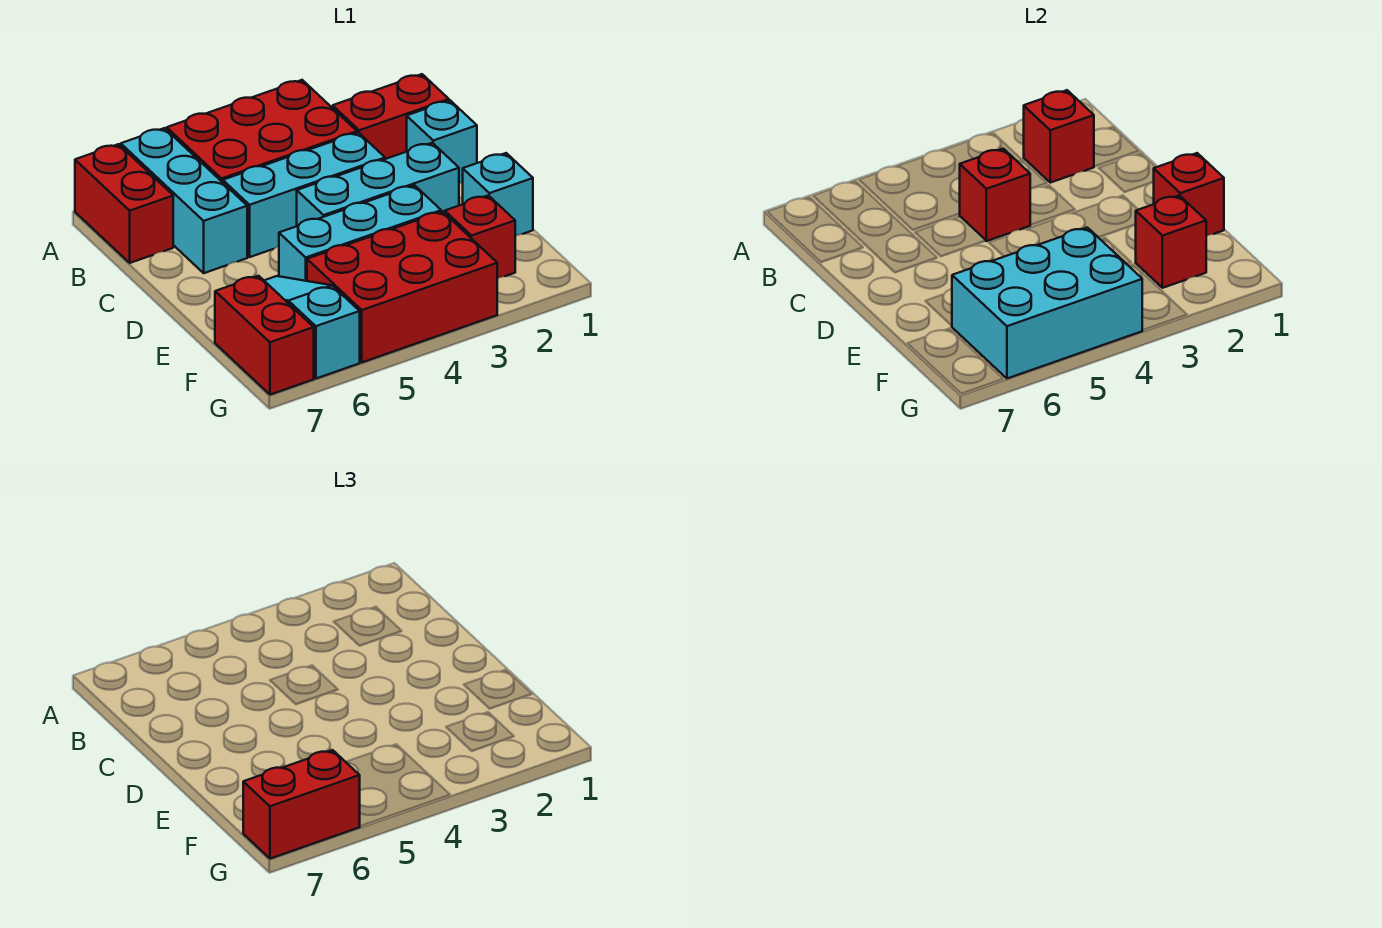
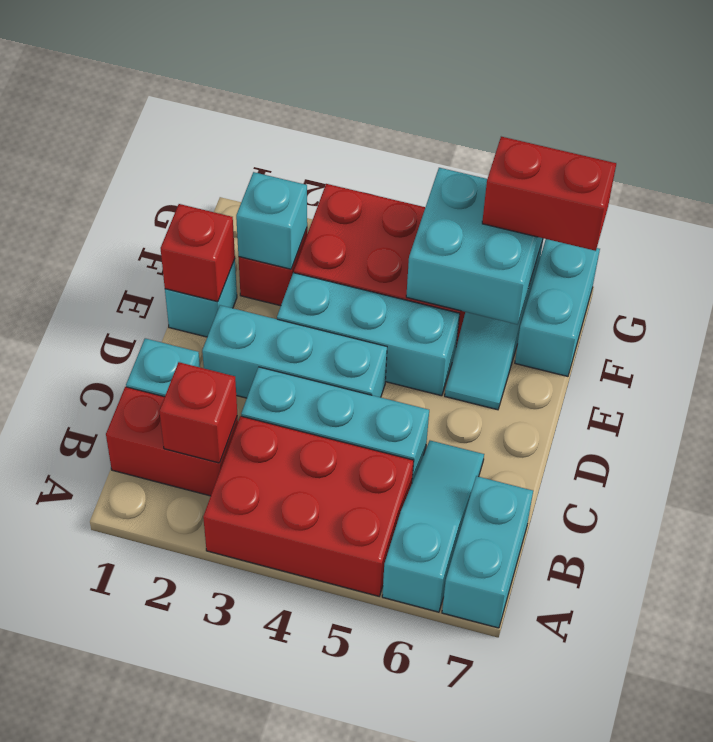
cyan brick A6:C6 level 1 -> cyan slope A6:C6 level 1 top A
red brick A7:B7 level 1 -> cyan brick A7:B7 level 1
red brick C4 level 2 -> none
red brick F2 level 2 -> cyan brick F2 level 2
cyan brick F4:G6 level 2 -> cyan brick F5:G6 level 2
red brick F7:G7 level 1 -> cyan brick F7:G7 level 1

